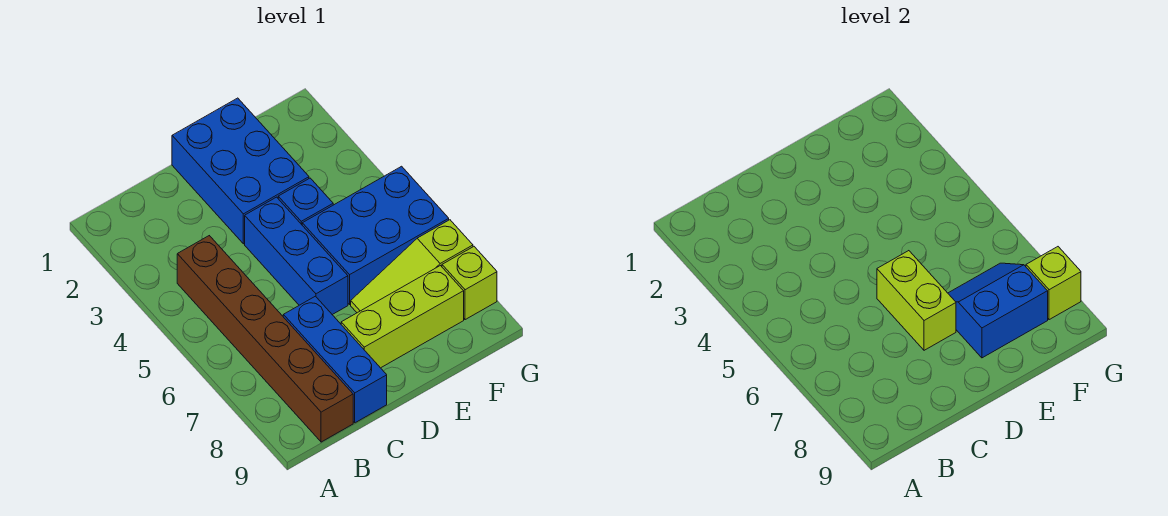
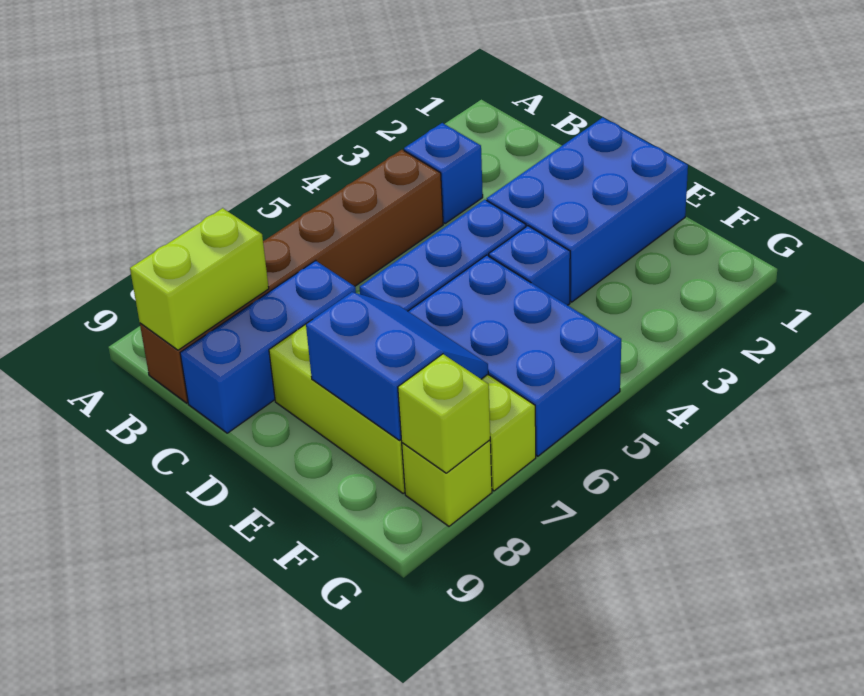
none -> blue brick B3 level 1
lime brick D6:D7 level 2 -> lime brick B8:B9 level 2

